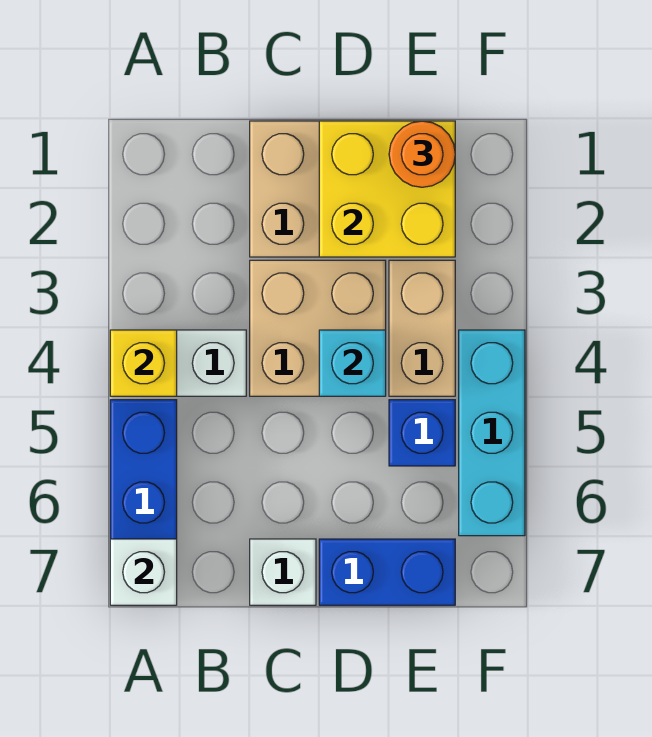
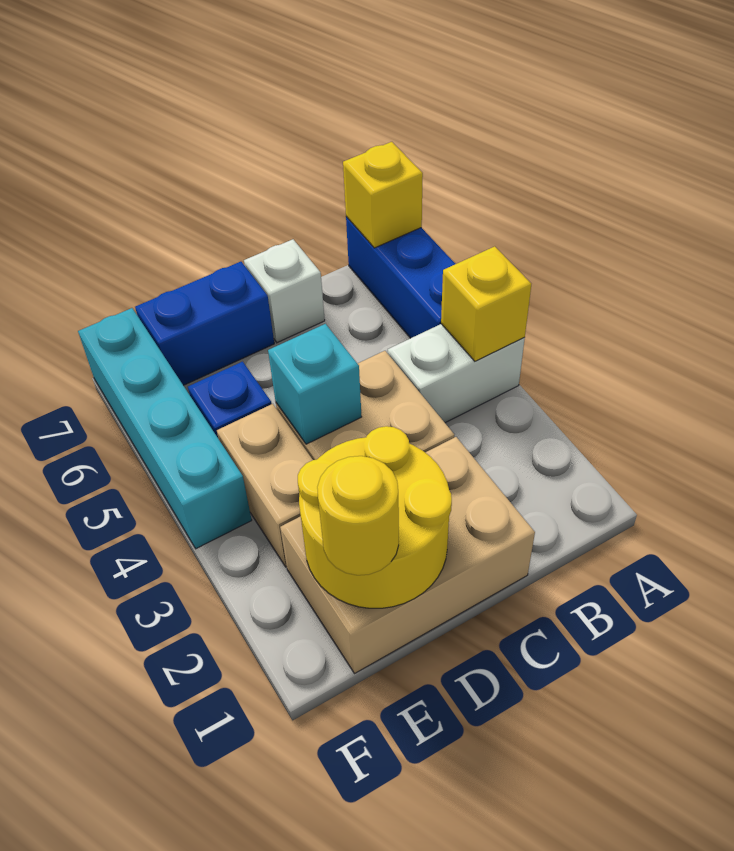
white brick A7 level 2 -> yellow brick A7 level 2
yellow brick D1:E2 level 2 -> yellow round brick D1:E2 level 2
orange round brick E1 level 3 -> yellow round brick E1 level 3
cyan brick F4:F6 level 1 -> cyan brick F4:F7 level 1

